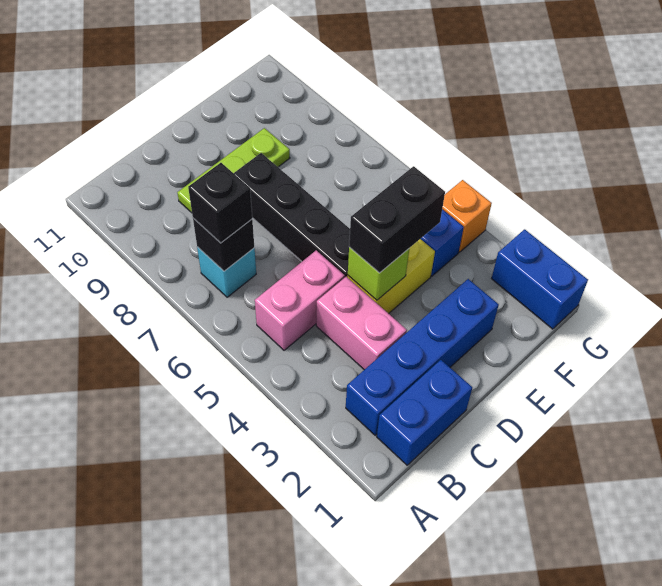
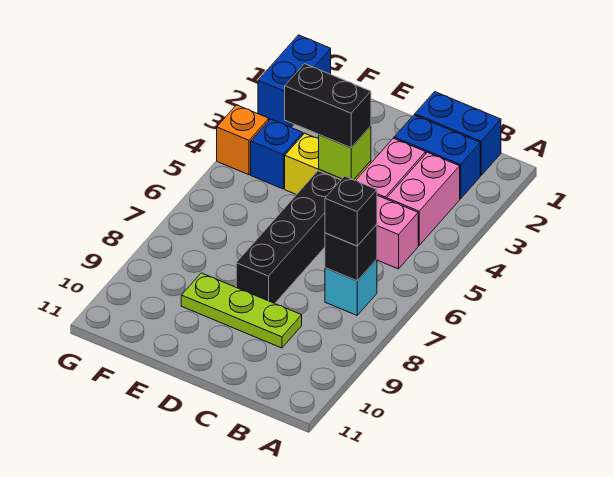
blue brick B2:E2 level 1 -> blue brick B2:C2 level 1
none -> pink brick B3:B4 level 1

